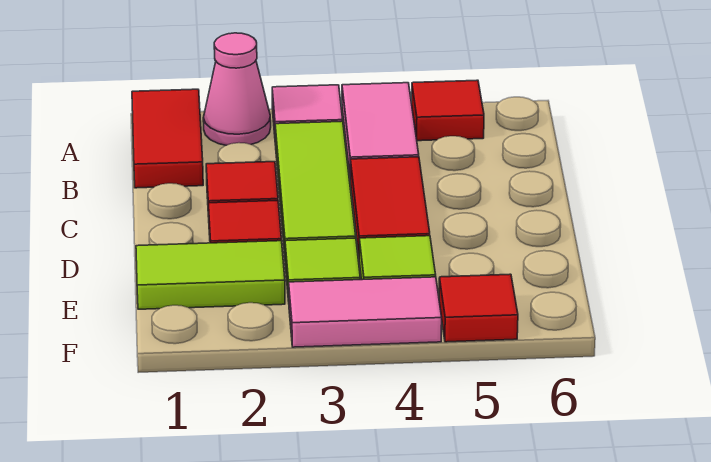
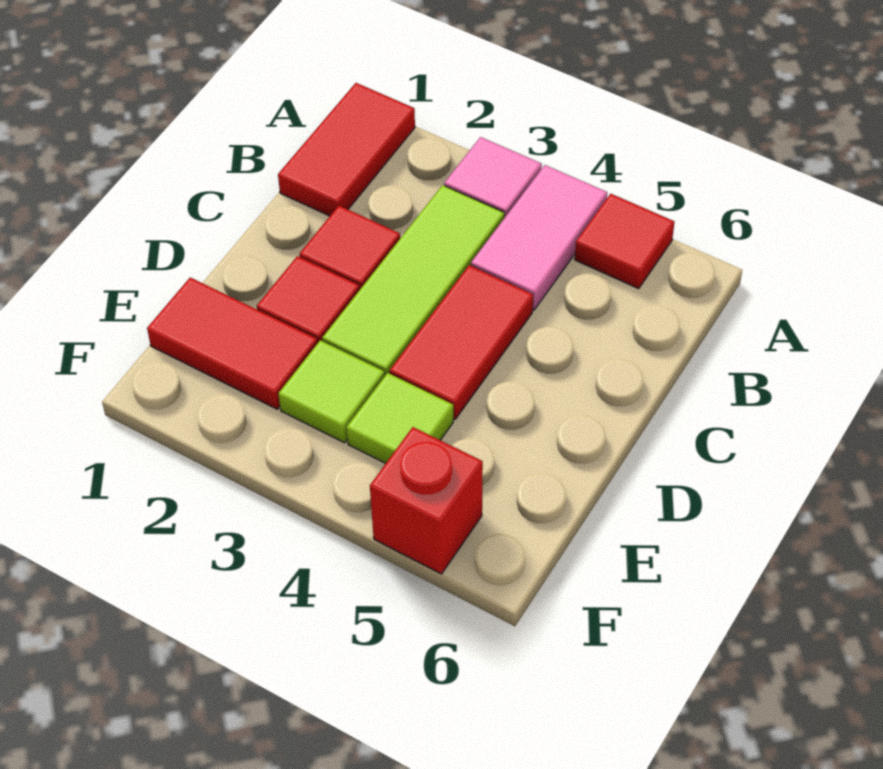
pink cone A2 level 1 -> none
lime tile E1:E2 level 1 -> red tile E1:E2 level 1
pink tile F3:F4 level 1 -> none
red tile F5 level 1 -> red brick F5 level 1

